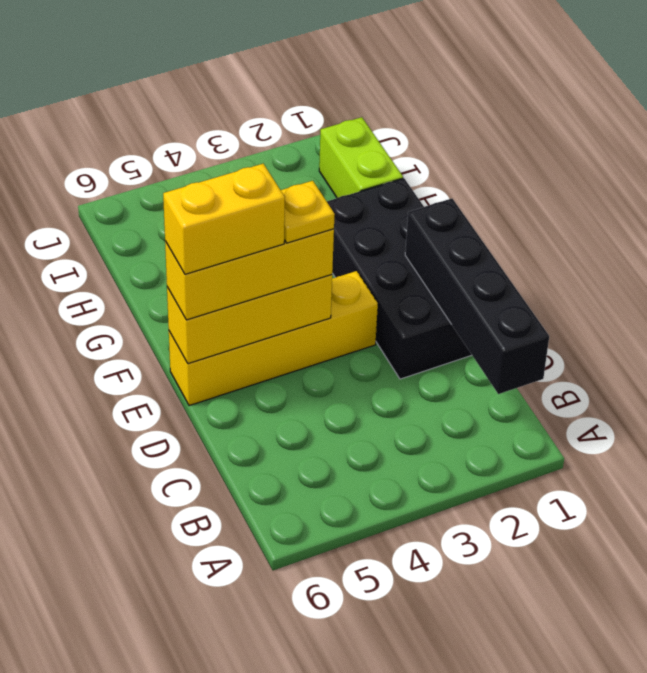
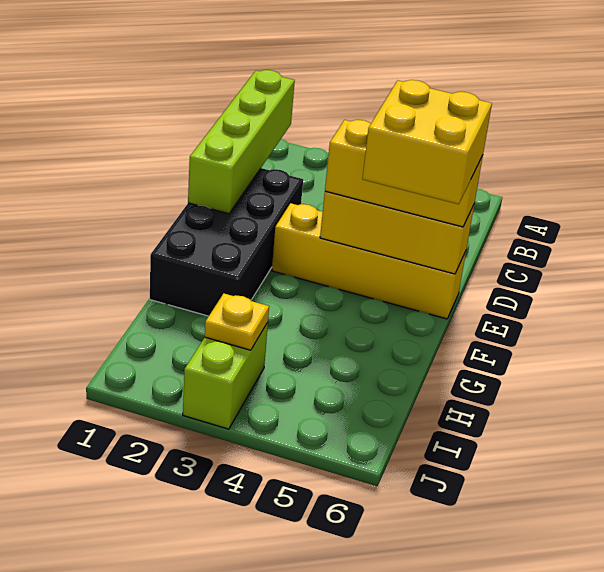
black brick B1:E1 level 2 -> lime brick B1:E1 level 2
yellow plate E4 level 4 -> yellow plate I3 level 2
yellow brick E5:E6 level 4 -> yellow brick E5:F6 level 4
lime brick H1:I1 level 1 -> lime brick I3:J3 level 1

